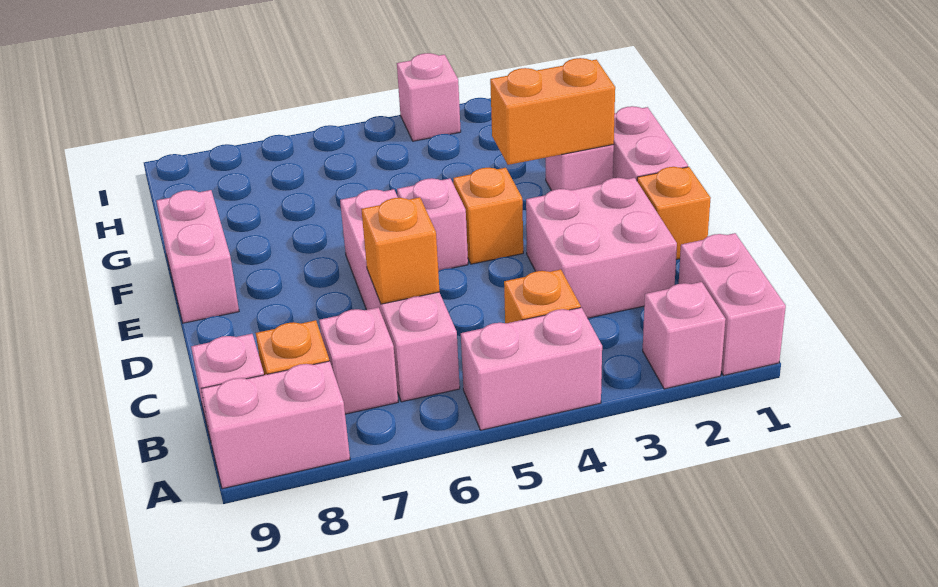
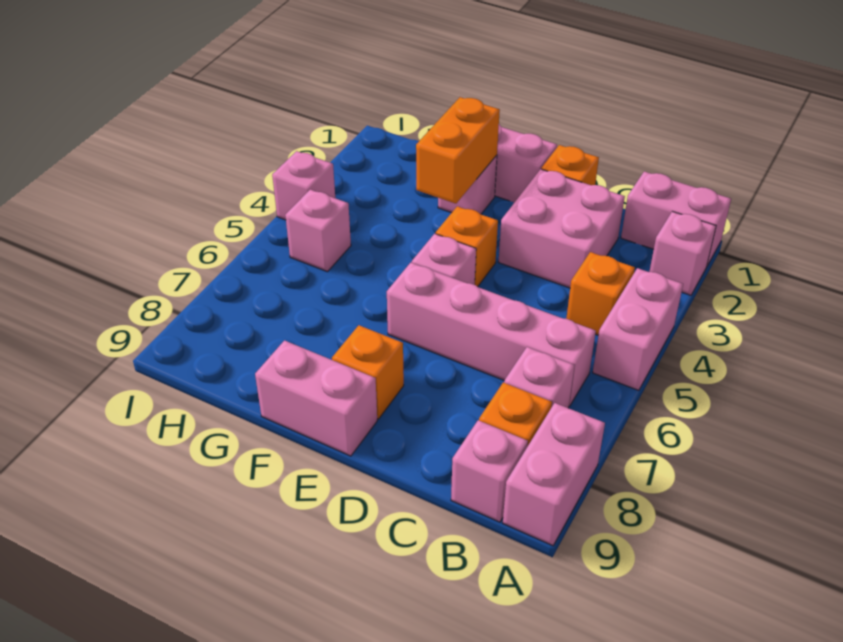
orange brick C6 level 2 -> orange brick E8 level 1
none -> pink brick H5 level 1

